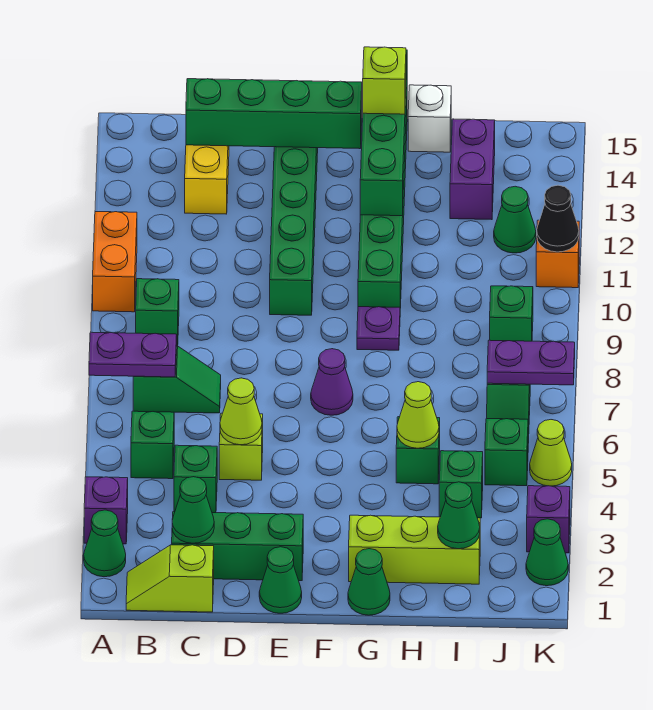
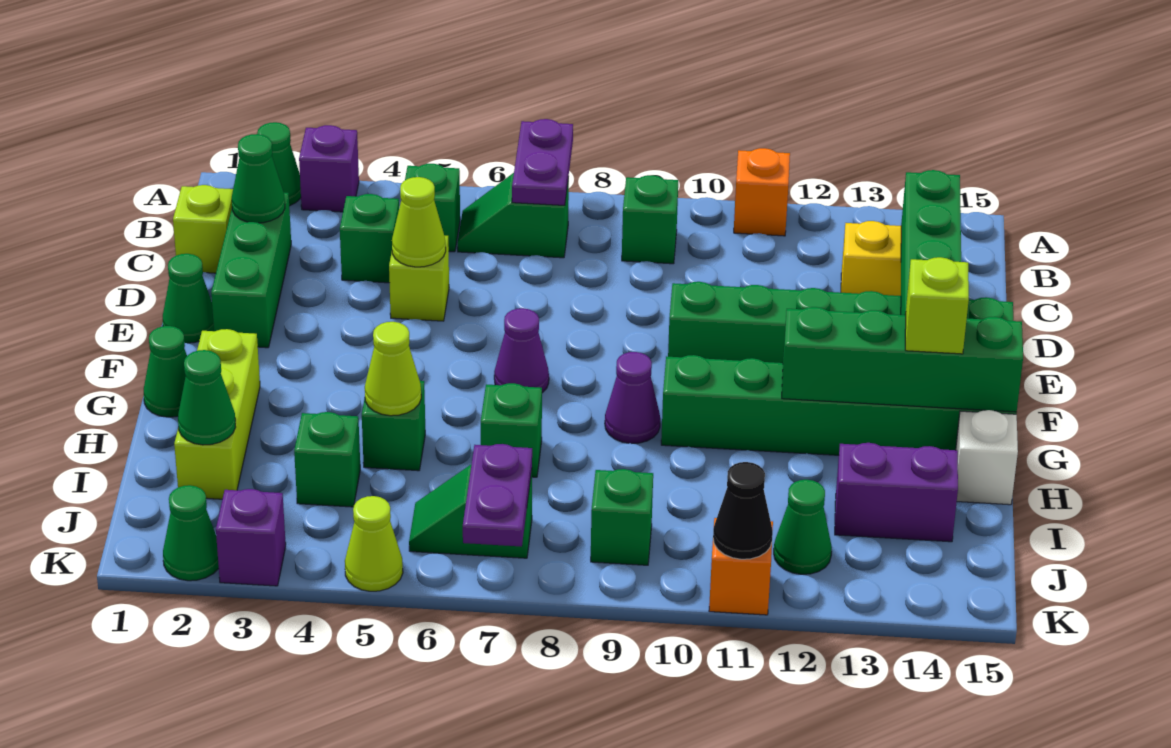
orange brick A10:A11 level 1 -> orange brick A11 level 1
green slope B7:C7 level 1 top B -> green slope B6:B7 level 1 top 7
purple plate G9 level 1 -> purple cone G9 level 1
green brick J5 level 1 -> green brick H7 level 1

